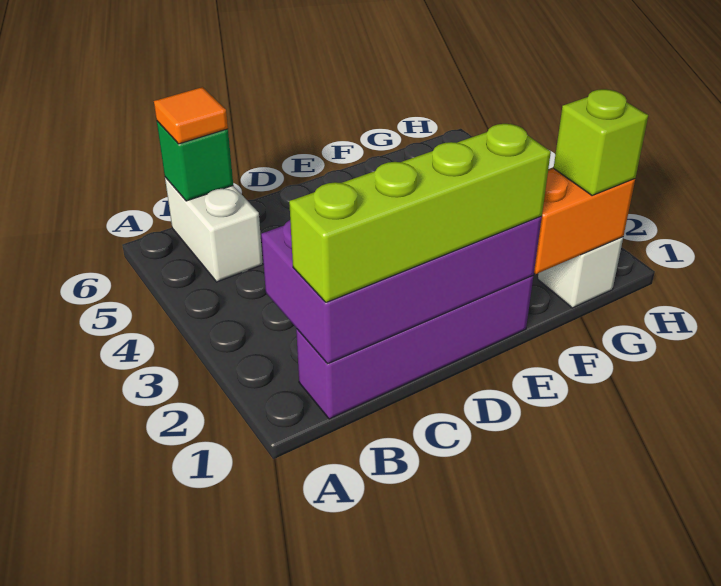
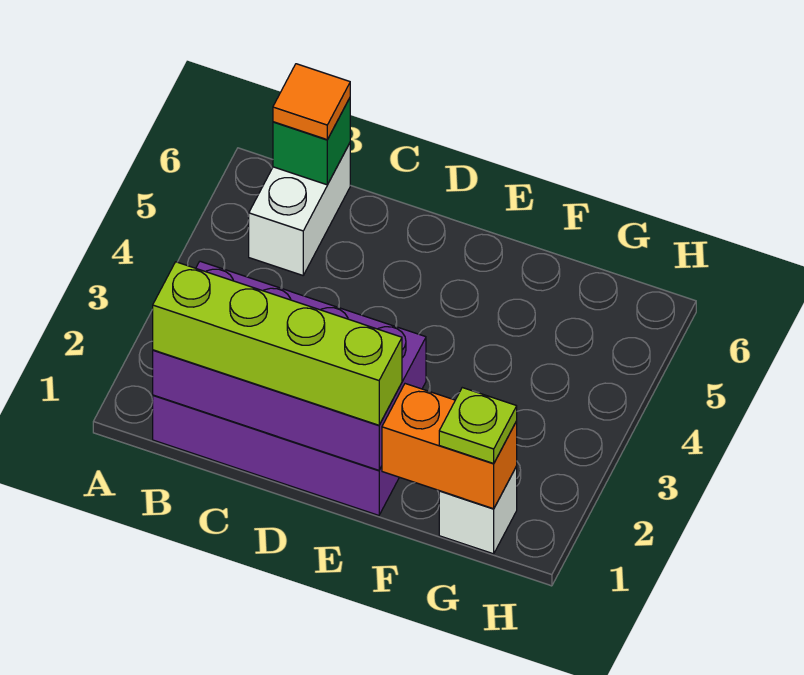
lime brick G1 level 3 -> lime plate G1 level 3

